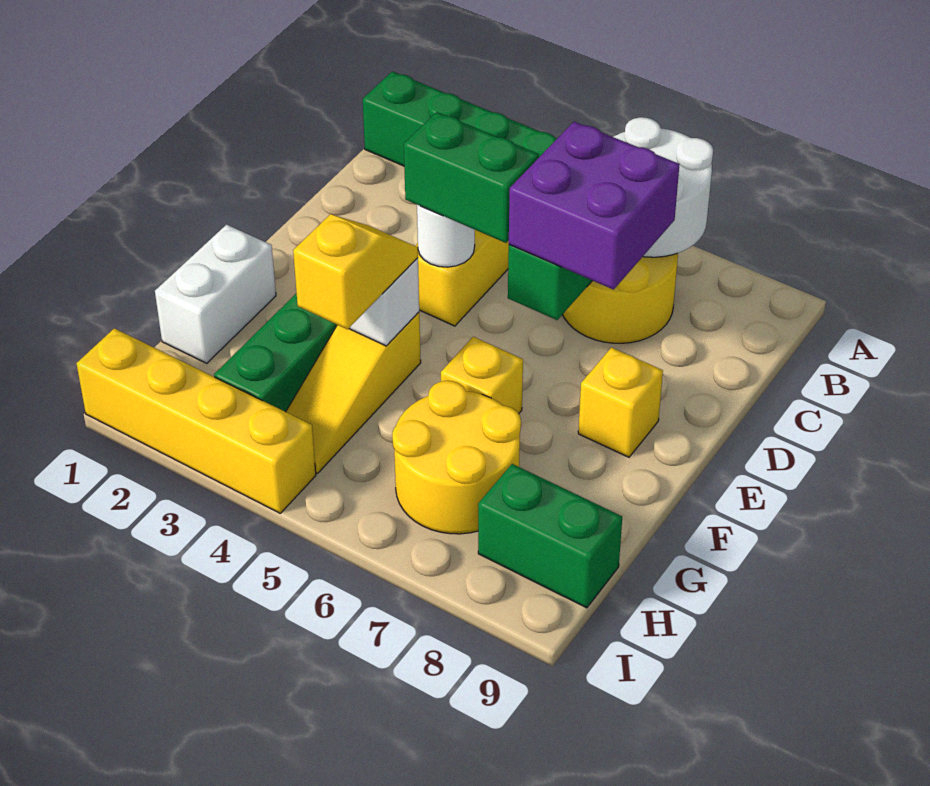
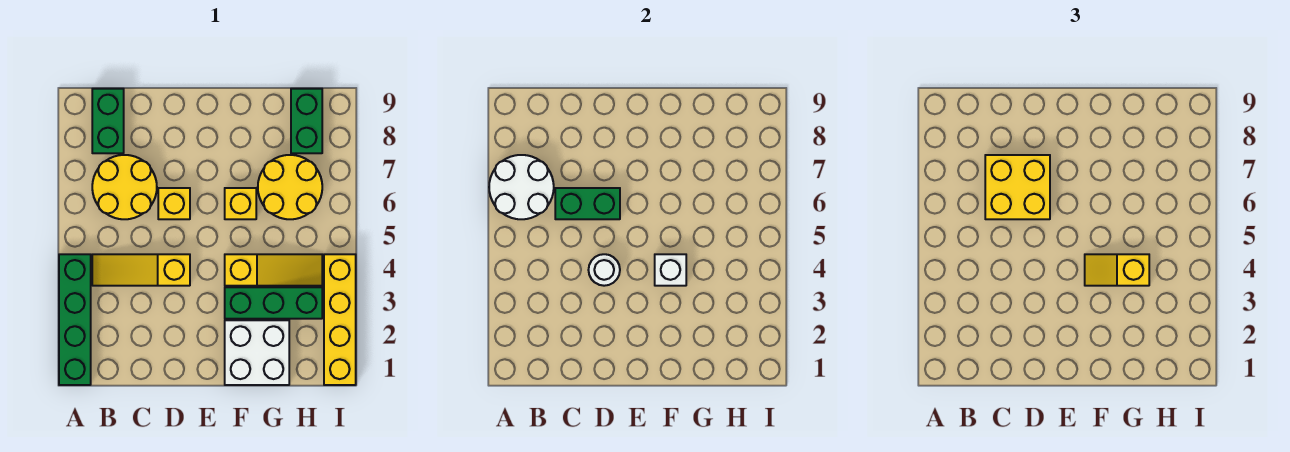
purple brick C6:D7 level 3 -> yellow brick C6:D7 level 3
green brick D4:D5 level 3 -> green brick B8:B9 level 1
yellow brick E8 level 1 -> yellow brick D6 level 1
white brick F1:G1 level 1 -> white brick F1:G2 level 1

